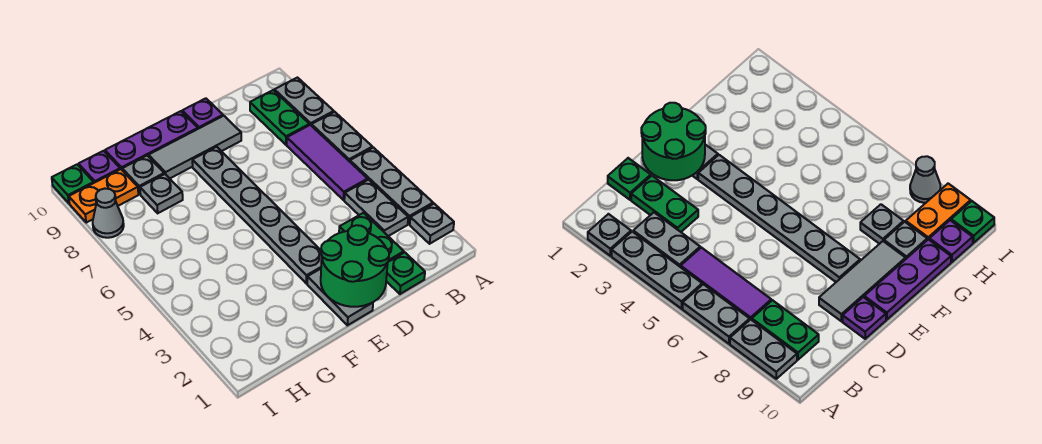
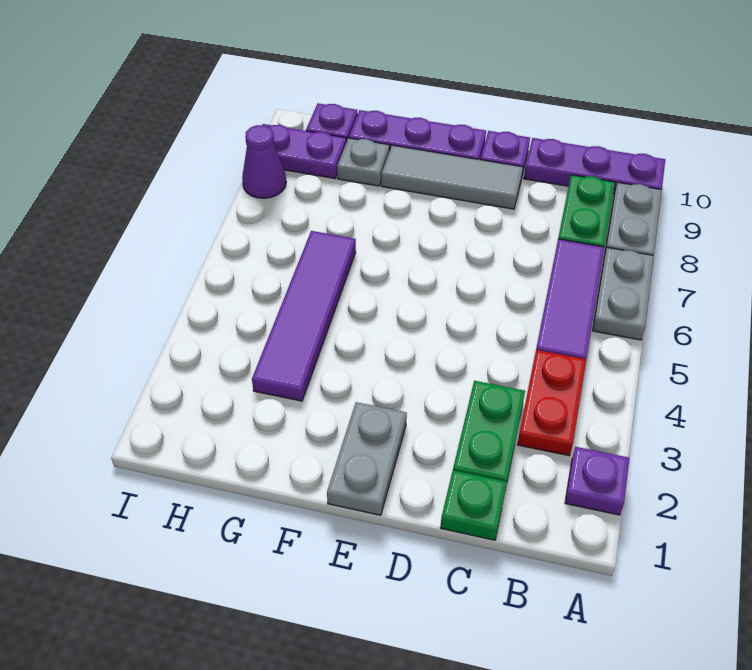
grey plate A2 level 1 -> purple plate A2 level 1
grey plate A3:A5 level 1 -> none
none -> purple plate A10:C10 level 1
grey plate B3:B4 level 1 -> red plate B3:B4 level 1
green round brick D1:E2 level 2 -> none
grey plate E3:E8 level 1 -> none
none -> purple tile G3:G6 level 1
grey plate G8 level 1 -> none
orange plate H9:I9 level 1 -> purple plate H9:I9 level 1
grey cone I8 level 1 -> purple cone I8 level 1
green plate I10 level 1 -> none

